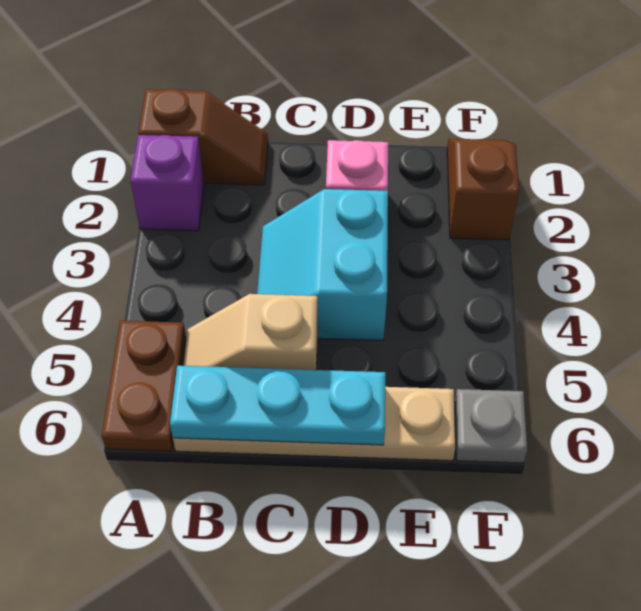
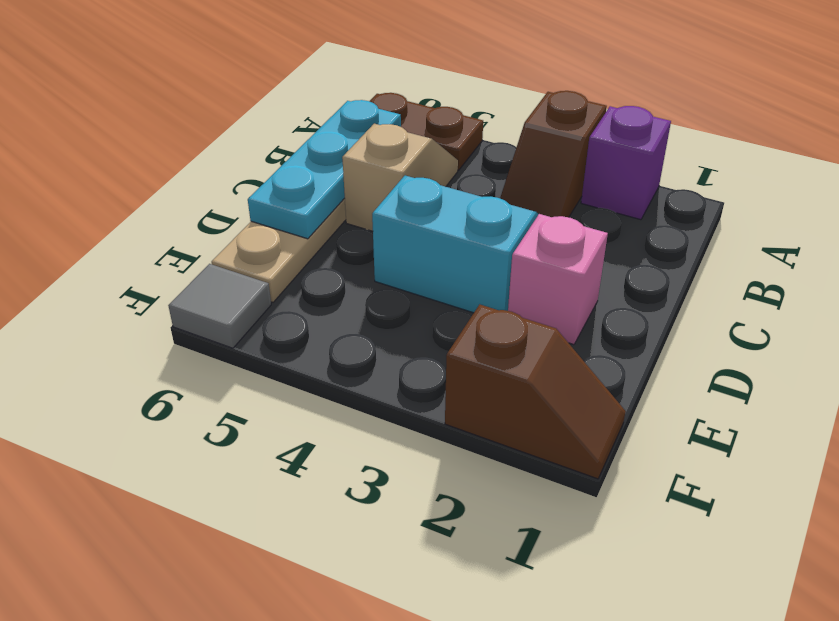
brown slope A1:B1 level 1 top A -> brown slope A3:B3 level 1 top A
grey plate F6 level 1 -> grey tile F6 level 1

